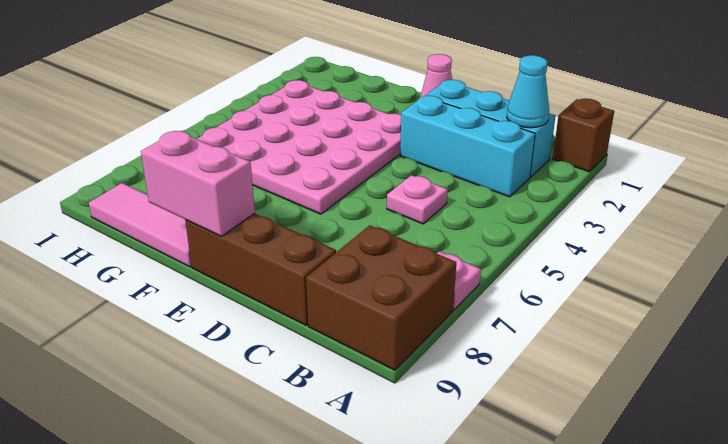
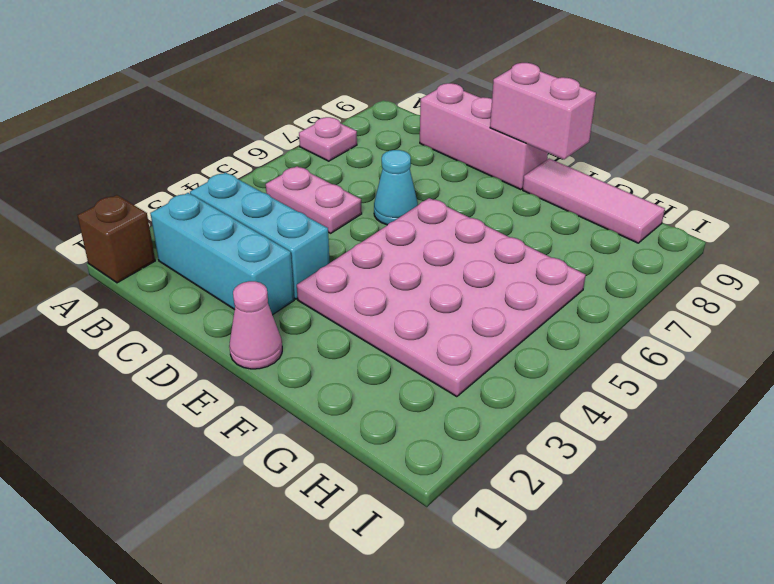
brown brick A8:B9 level 1 -> none
cyan cone B2 level 2 -> cyan cone D6 level 1
pink plate C5 level 1 -> pink plate B5:C5 level 1
brown brick C9:E9 level 1 -> pink brick C9:E9 level 1

